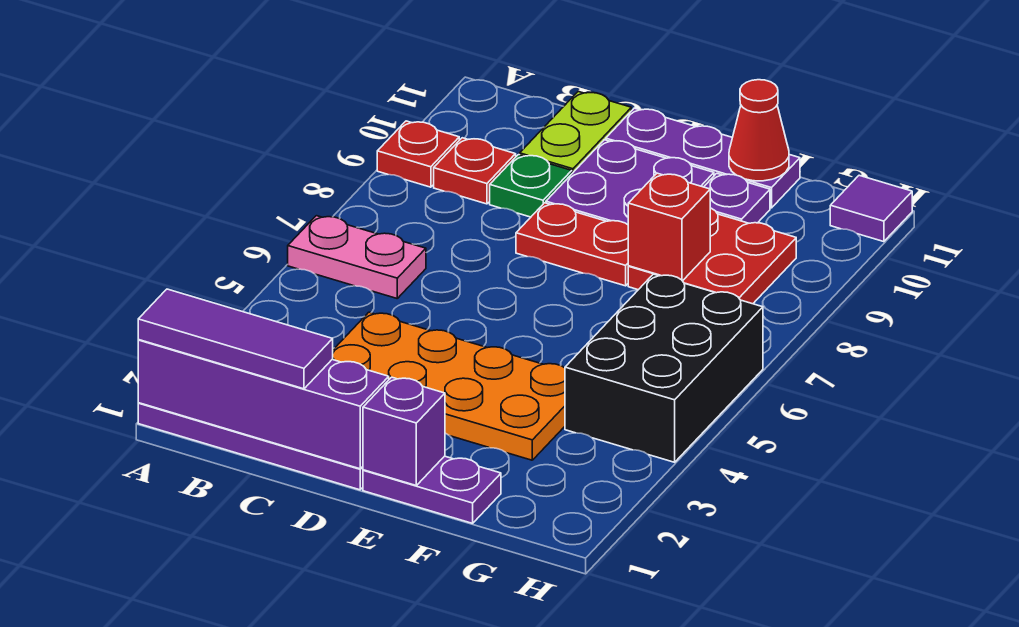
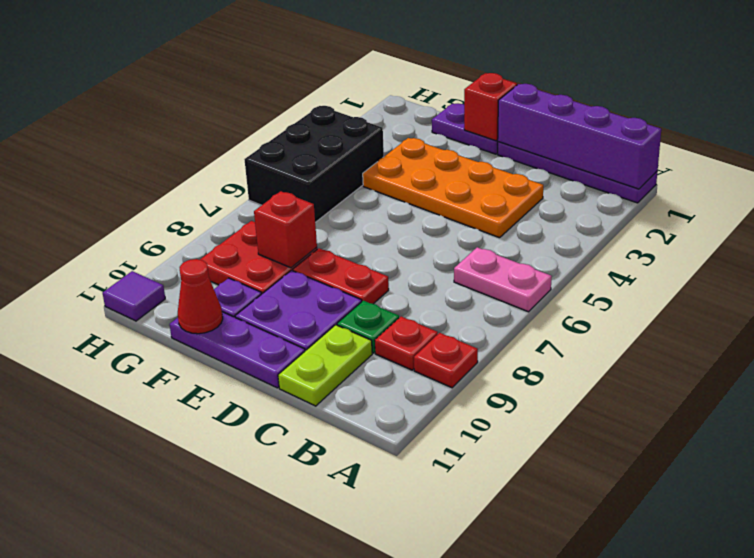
purple tile A1:C1 level 3 -> none
purple brick E1 level 2 -> red brick E1 level 2

